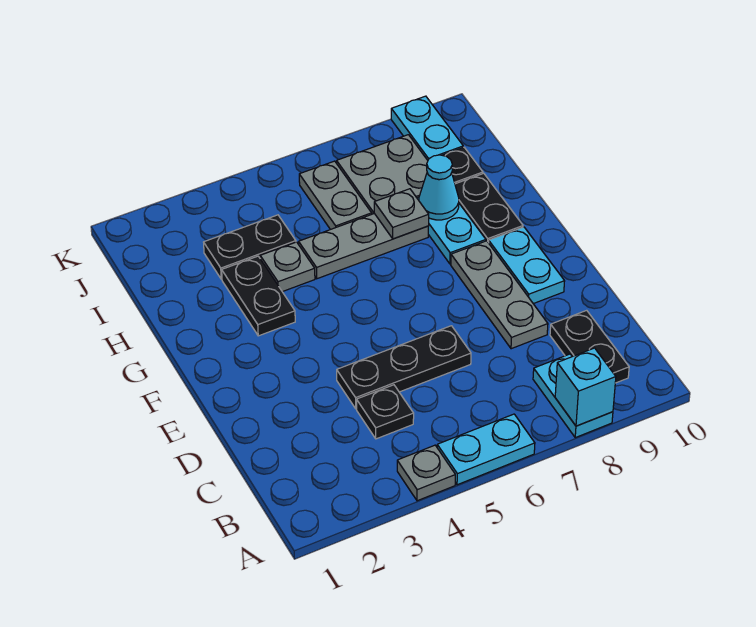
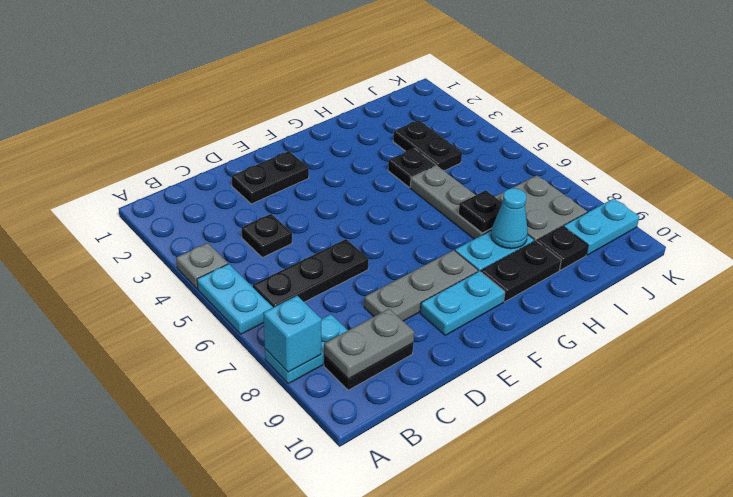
black plate D4:D6 level 1 -> black plate B6:D6 level 1
black plate G3:H3 level 1 -> black plate D2:E2 level 1
grey plate H4 level 1 -> black plate H4 level 1
grey plate H7 level 2 -> black plate H7 level 2
grey plate I6:J6 level 1 -> grey plate B9:C9 level 2

